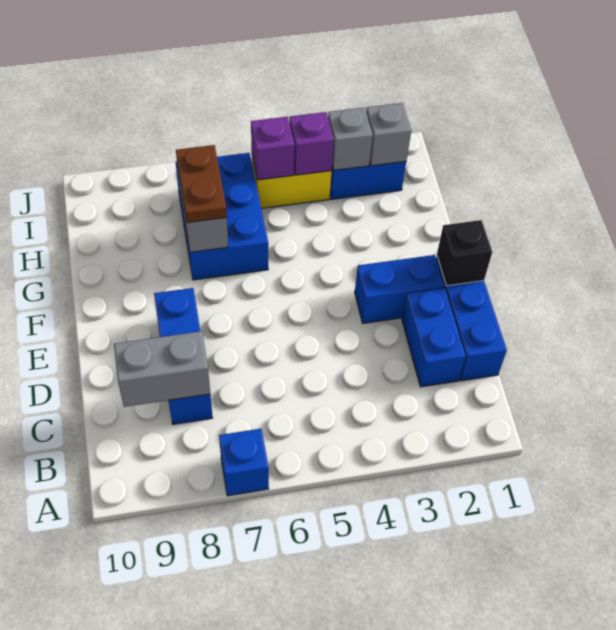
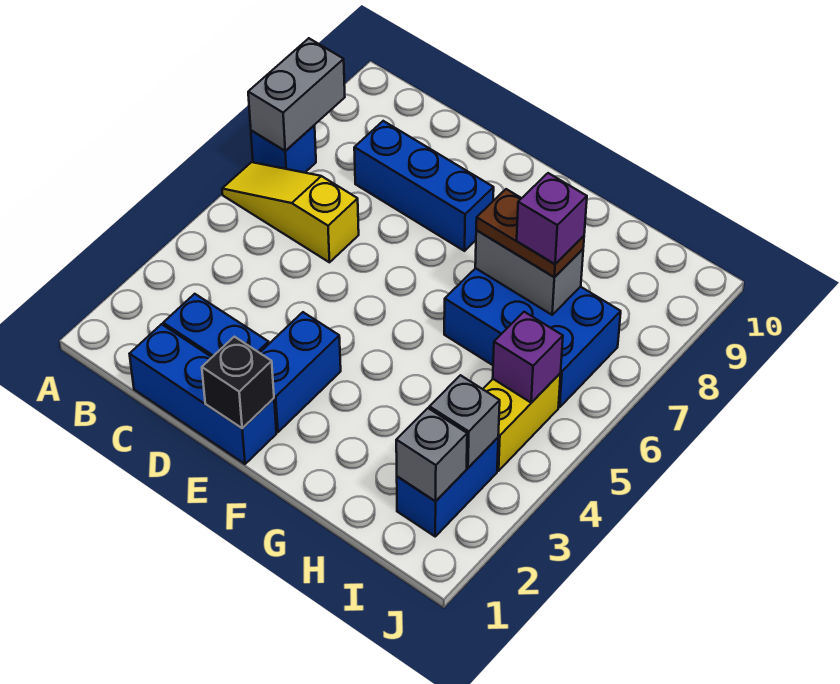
none -> yellow slope A6:C6 level 1 top C
grey brick C8:C9 level 2 -> grey brick A7:A8 level 2
purple brick I4 level 2 -> purple brick H7 level 4

